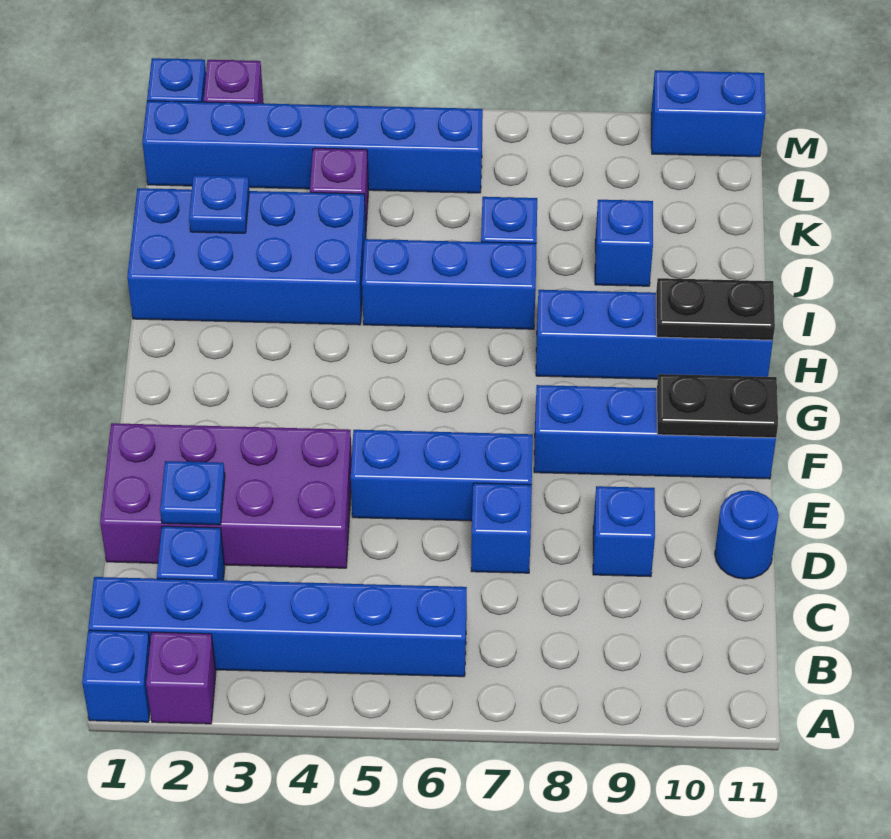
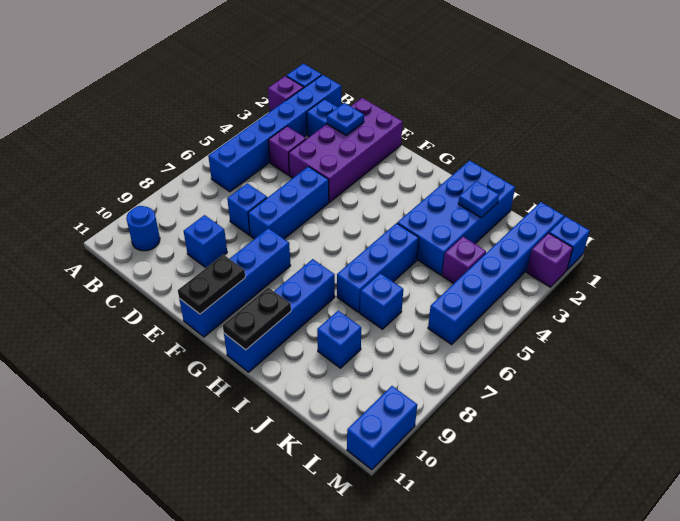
none -> purple brick C4 level 1
blue round brick D11 level 1 -> blue round brick B10 level 1

